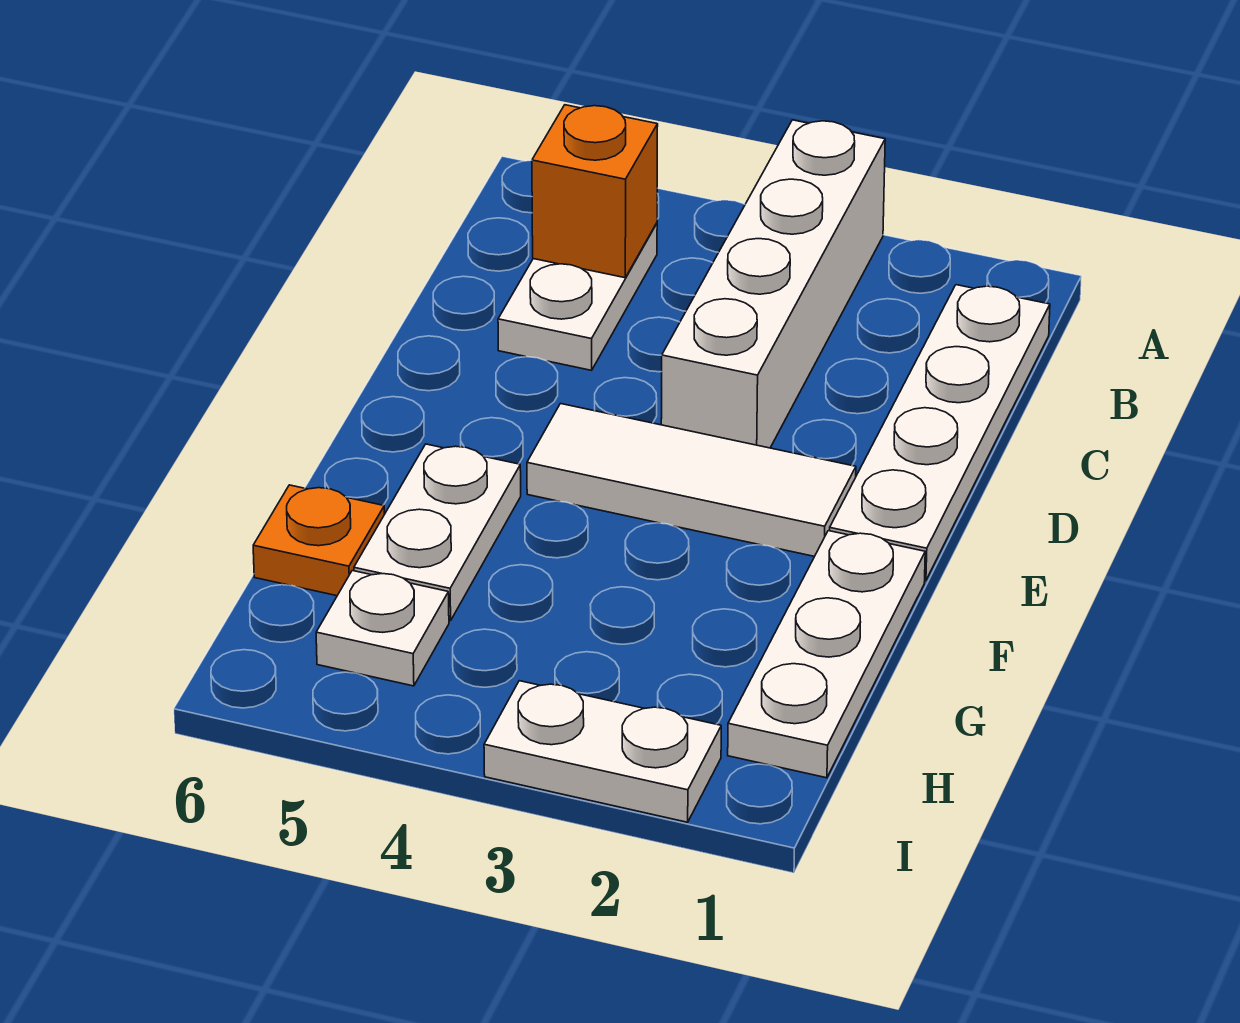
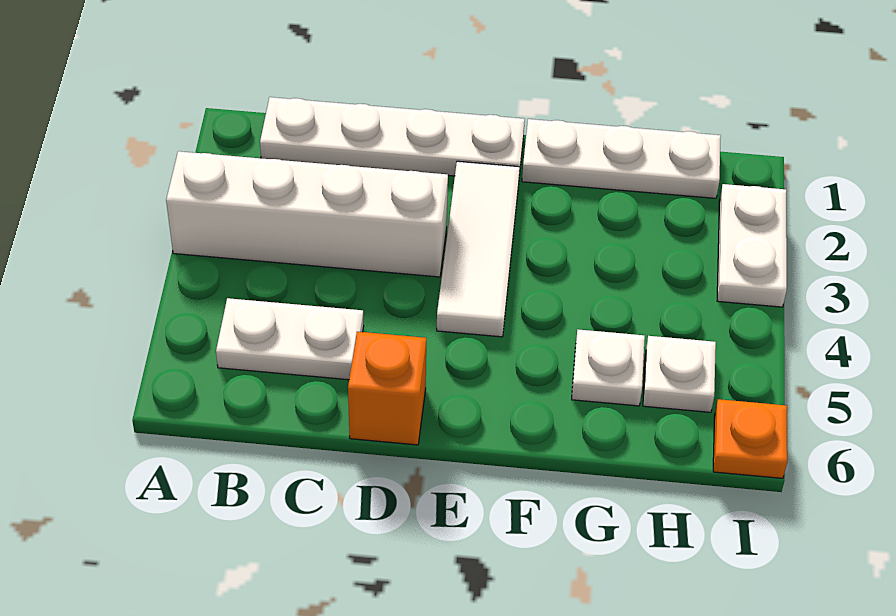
orange brick B5 level 2 -> orange brick D6 level 1
white plate F5:G5 level 1 -> white plate G5 level 1
orange plate G6 level 1 -> orange plate I6 level 1

